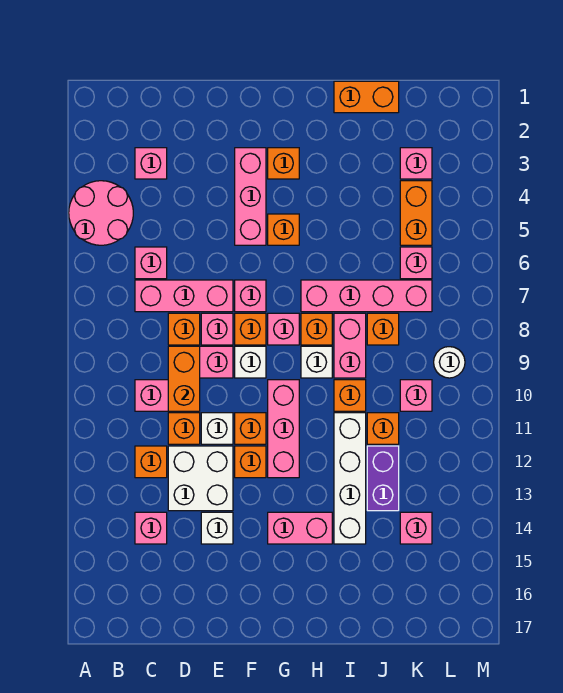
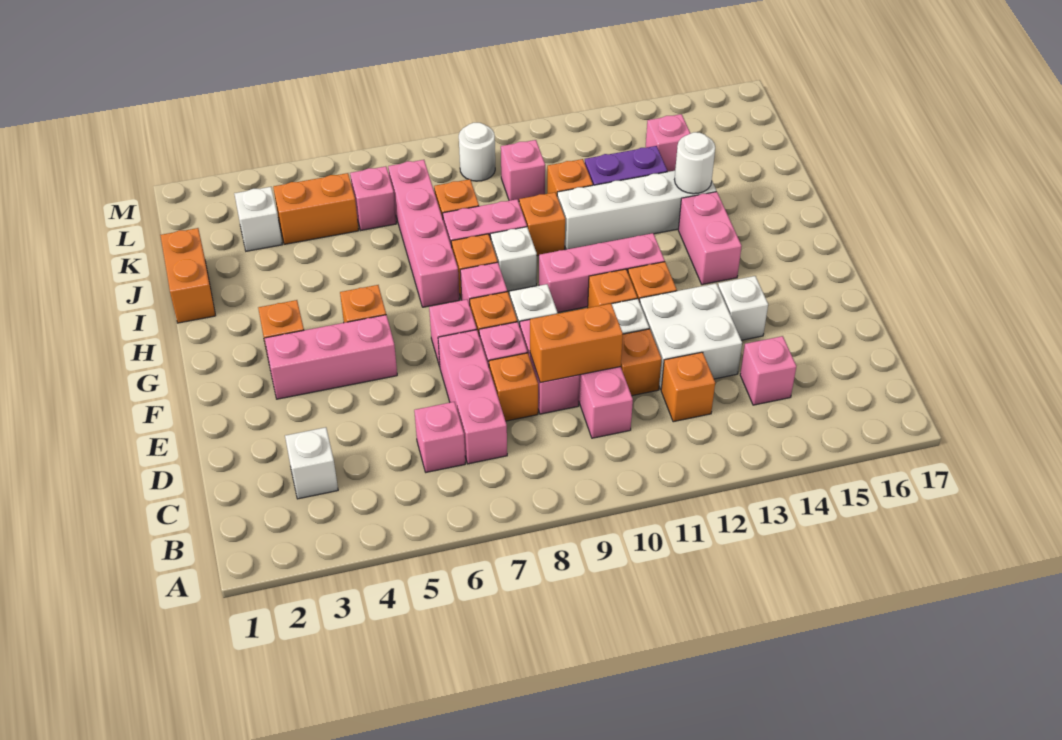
pink round brick A4:B5 level 1 -> none
pink brick C3 level 1 -> white brick C3 level 1
none -> white round brick I14 level 2
pink brick K3 level 1 -> white brick K3 level 1

